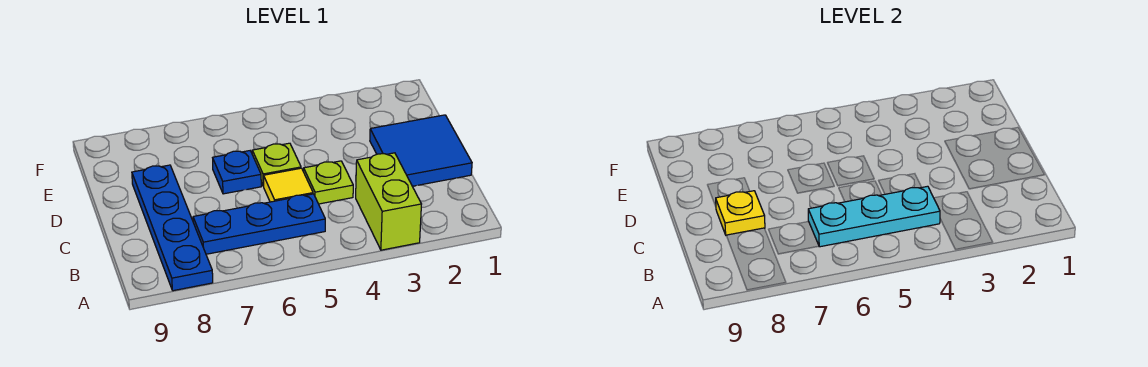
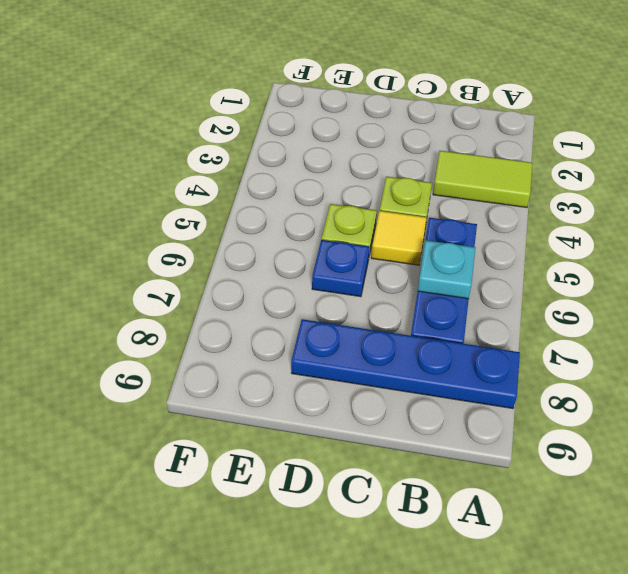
lime brick A3:B3 level 1 -> lime tile A3:B3 level 1
cyan plate B4:B6 level 2 -> cyan plate B6 level 2
blue tile C1:D2 level 1 -> none
yellow plate C8 level 2 -> none

